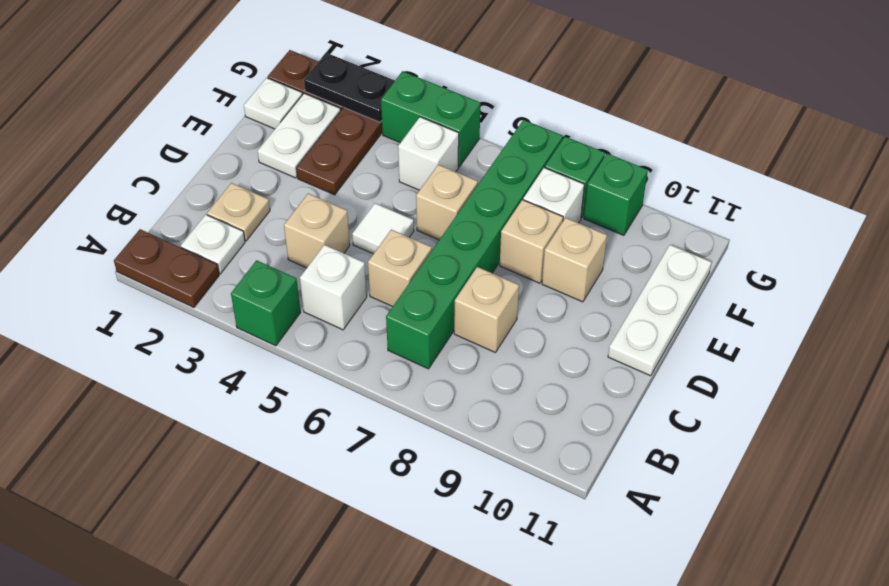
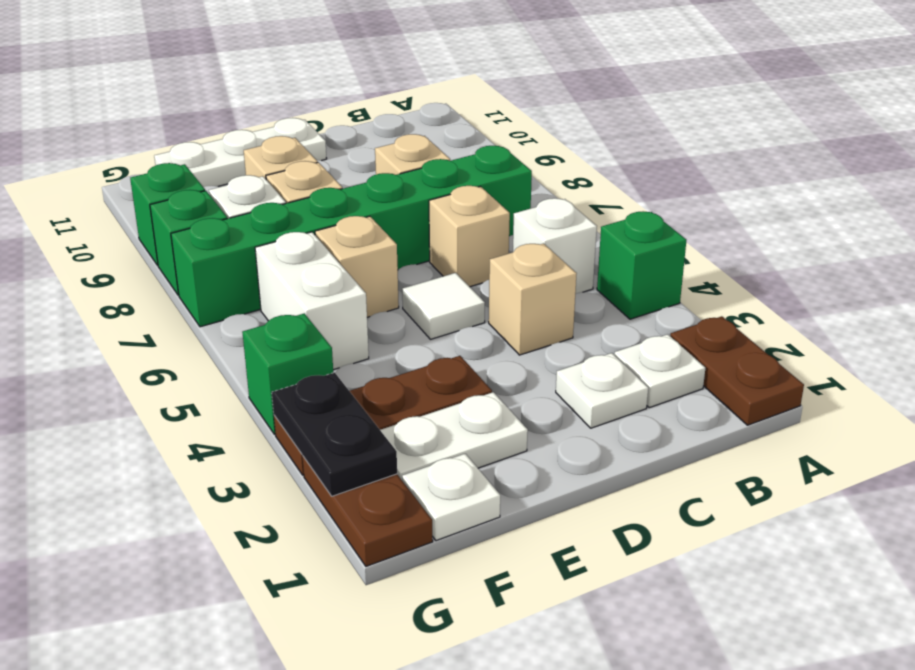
tan plate C2 level 1 -> white plate C2 level 1
white brick F5 level 1 -> white brick F5:F6 level 1
green brick G4:G5 level 1 -> green brick G4 level 1

